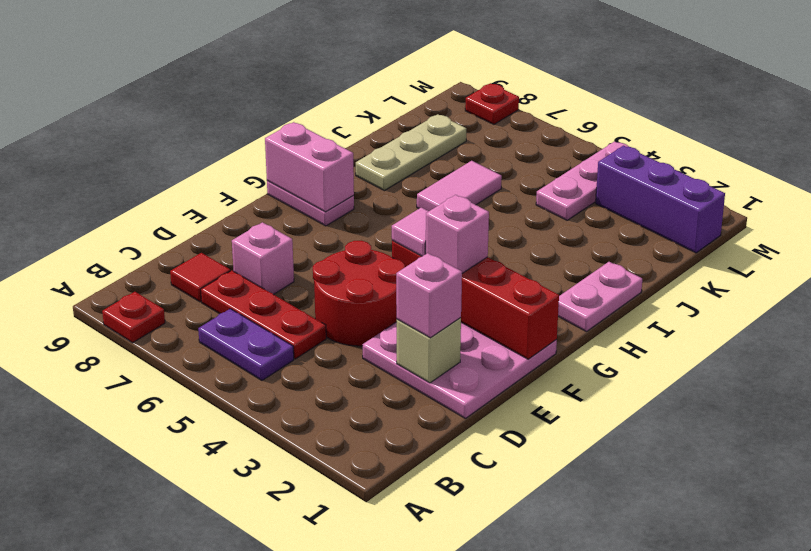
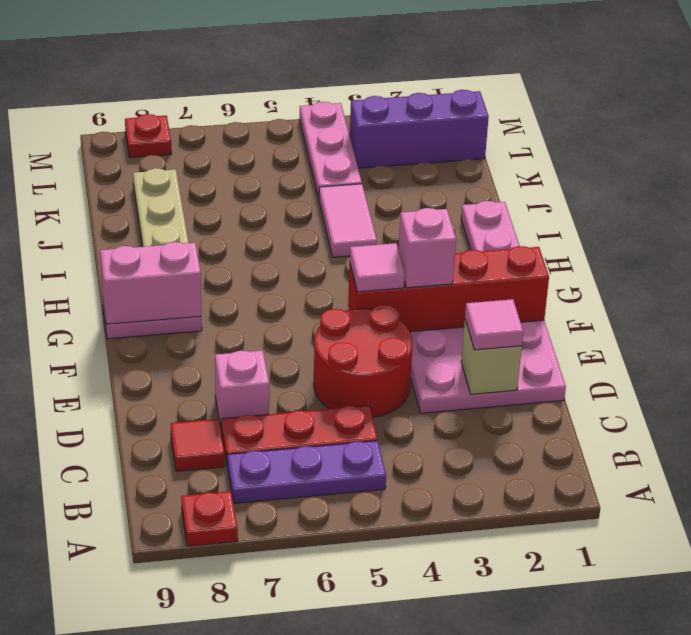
purple plate B5:B6 level 1 -> purple plate B5:B7 level 1
pink brick D2 level 3 -> pink tile D2 level 3
pink tile I6:J6 level 1 -> pink tile I4:J4 level 1

